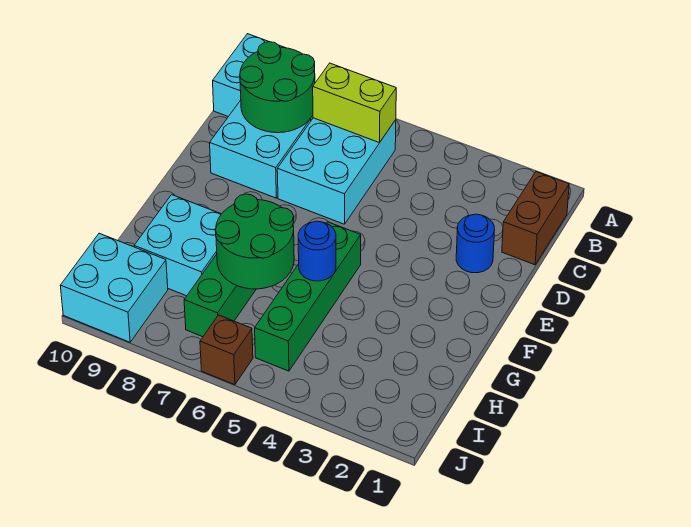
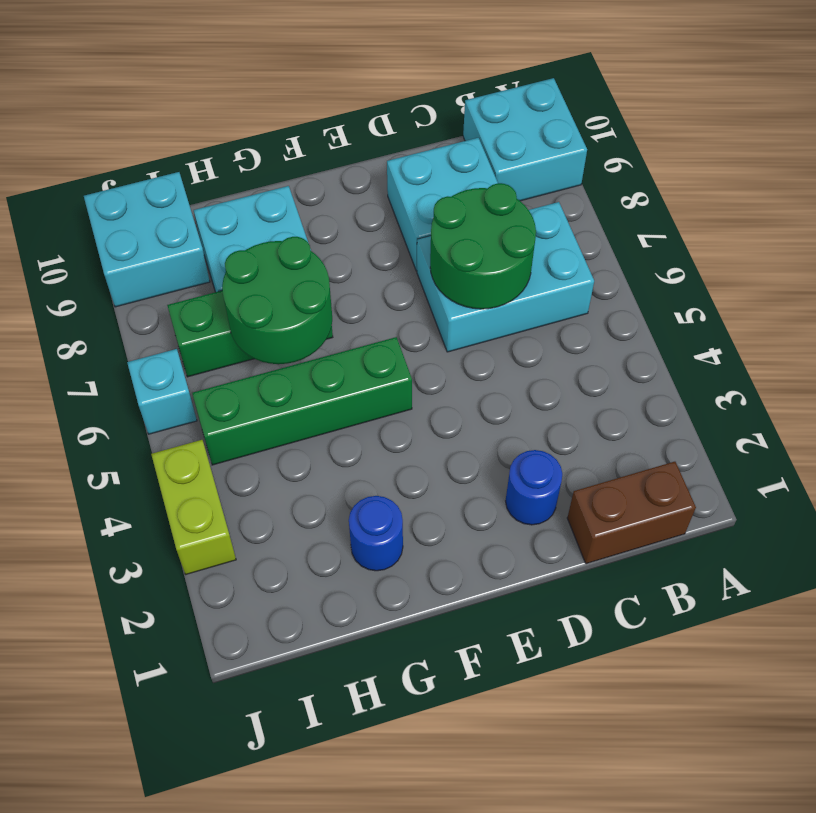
lime brick B6:B7 level 2 -> lime brick J3:J4 level 1
green round brick B8:C9 level 2 -> green round brick C6:D7 level 2
blue round brick G5 level 2 -> blue round brick G2 level 1
brown brick J6 level 1 -> cyan brick J6 level 1

